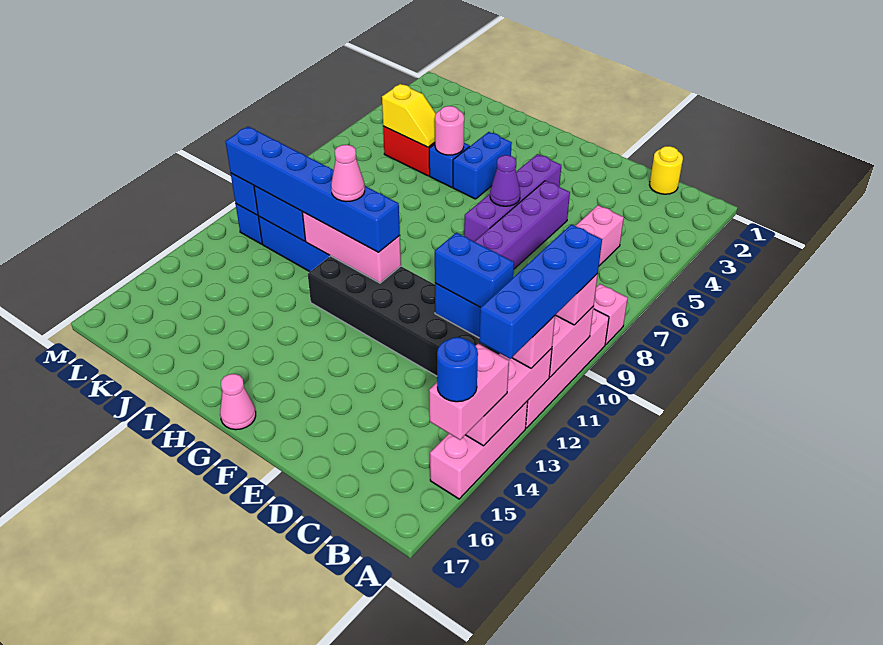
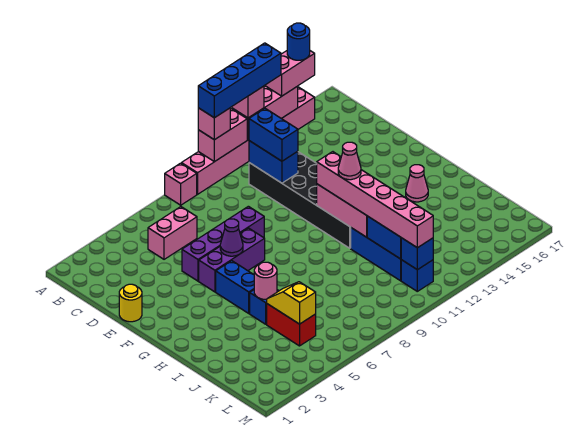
yellow round brick C1 level 1 -> yellow round brick E1 level 1
purple brick F4:F7 level 1 -> purple brick F5:F7 level 1
blue brick G11:L11 level 3 -> pink brick G11:L11 level 3
pink cone G17 level 1 -> pink cone H15 level 1
blue brick H4:H5 level 1 -> blue brick G5:H5 level 1

